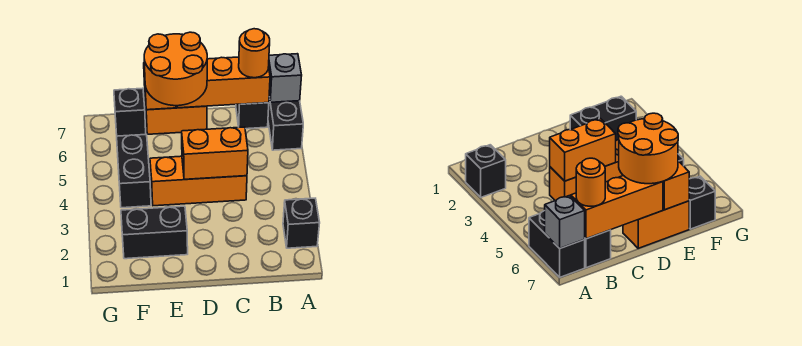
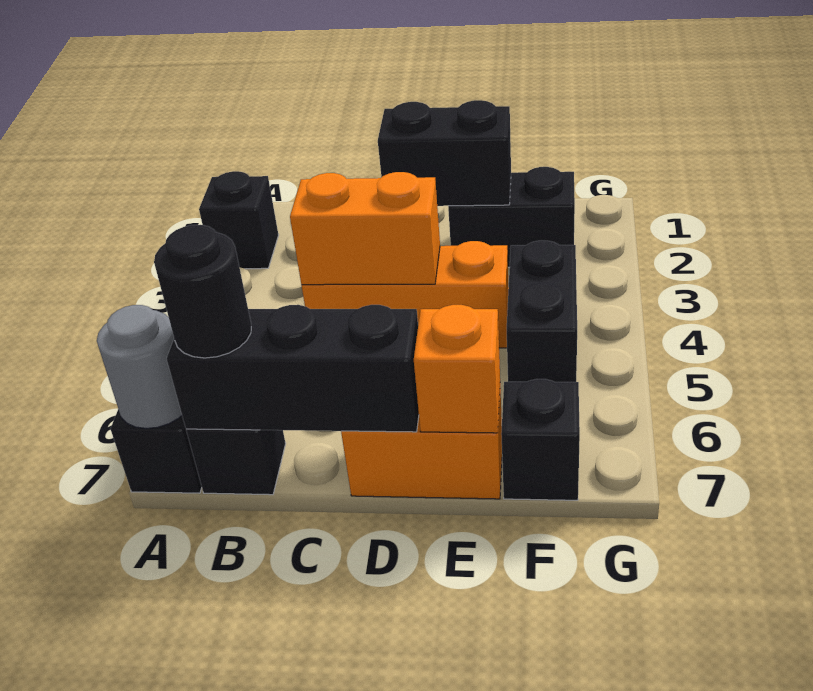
grey brick A7 level 2 -> grey round brick A7 level 2
orange brick B7:D7 level 2 -> black brick B7:D7 level 2
orange round brick B7 level 3 -> black round brick B7 level 3
none -> black brick D2:E2 level 2
orange round brick D6:E7 level 3 -> none

